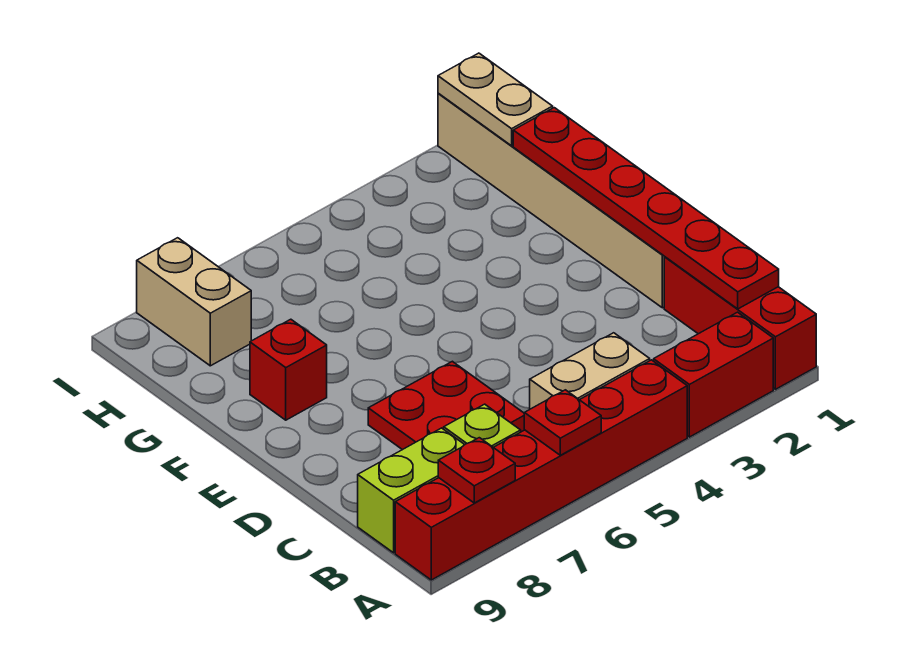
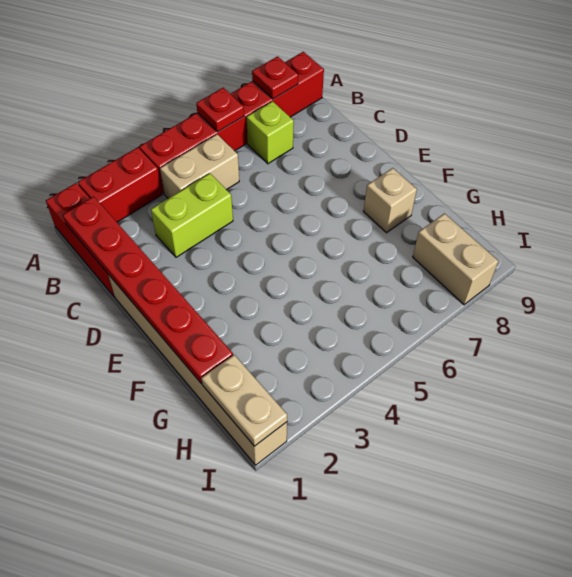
lime brick B8:B9 level 1 -> lime brick C3:C4 level 1
red plate C6:D7 level 1 -> none
red brick F8 level 1 -> tan brick F8 level 1

